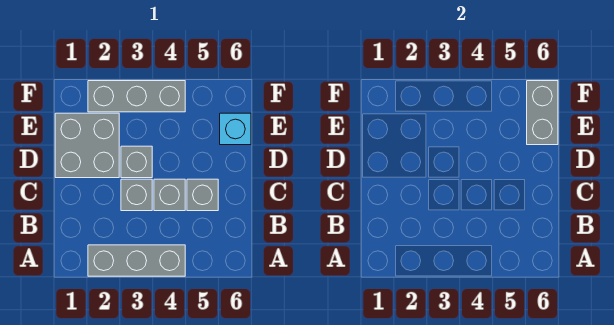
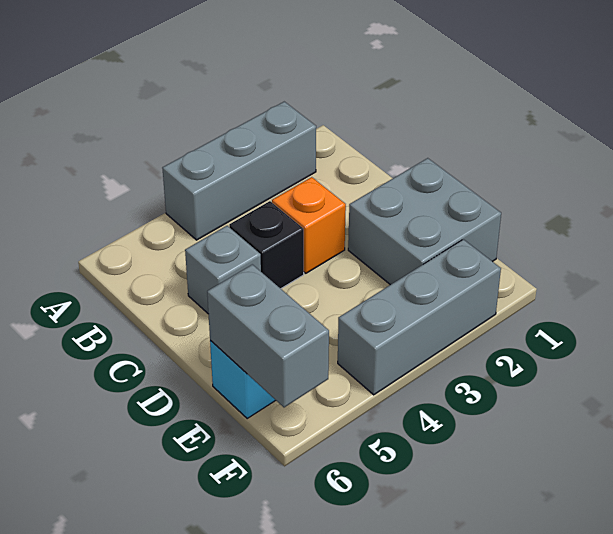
grey brick C3 level 1 -> orange brick C3 level 1
grey brick C4 level 1 -> black brick C4 level 1
grey brick D3 level 1 -> none

